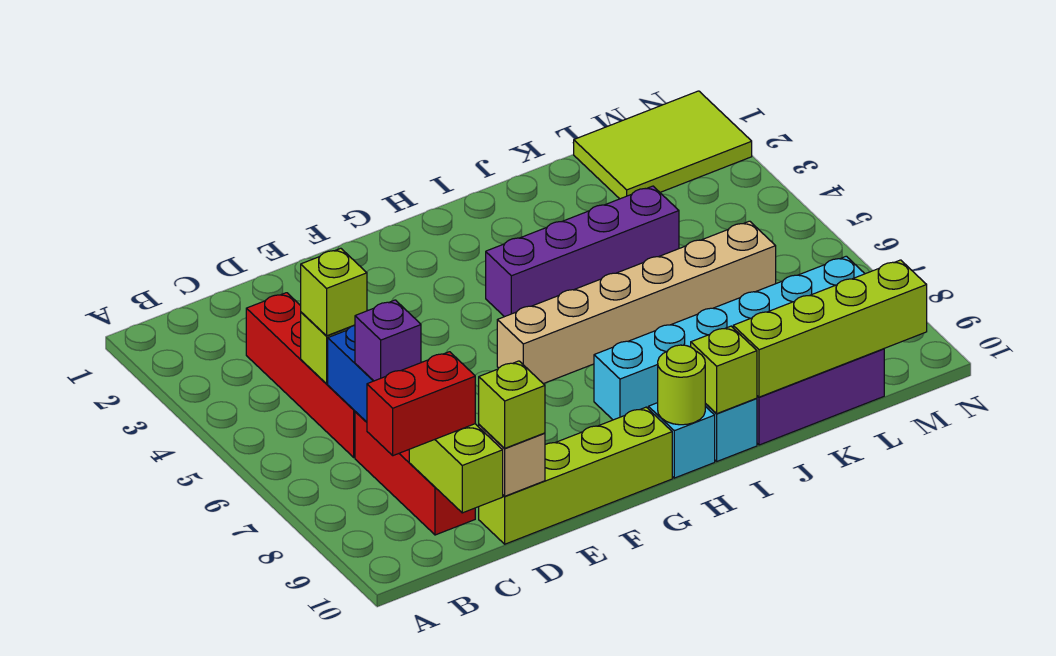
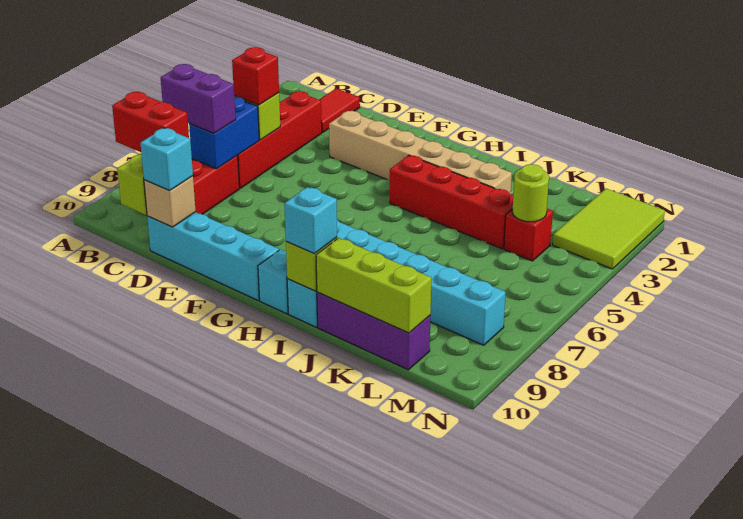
none -> red tile C1:C2 level 1
lime brick C5 level 3 -> red brick C5 level 3
purple brick C7 level 3 -> purple brick B7:C7 level 3
lime brick D10:G10 level 1 -> cyan brick D10:G10 level 1
lime brick D10 level 3 -> cyan brick D10 level 3
tan brick G6:L6 level 1 -> tan brick E3:J3 level 1
purple brick H4:K4 level 1 -> red brick H4:K4 level 1
lime round brick H10 level 2 -> lime round brick L4 level 2
none -> cyan brick I10 level 3
lime brick J10:M10 level 2 -> lime brick J10:L10 level 2
lime tile L1:N2 level 1 -> lime tile M1:N3 level 1
none -> red brick L4 level 1

